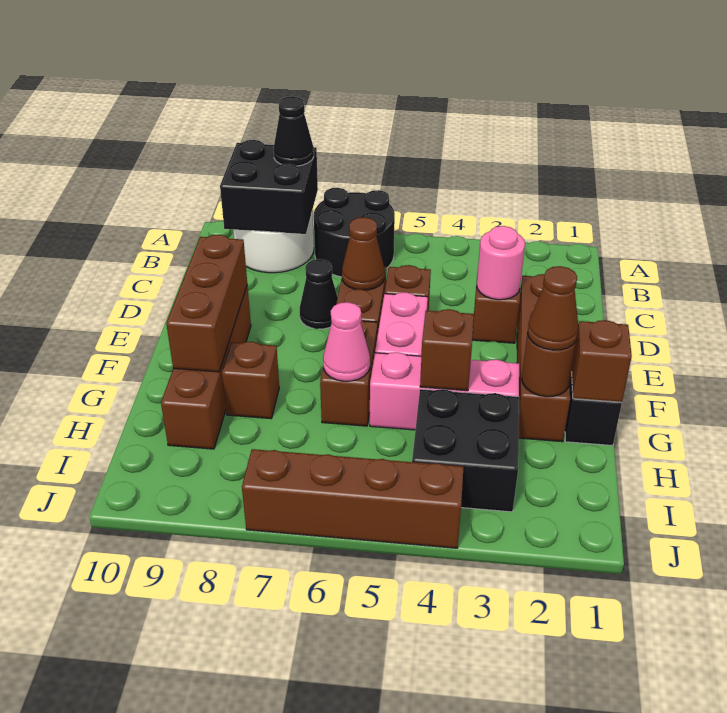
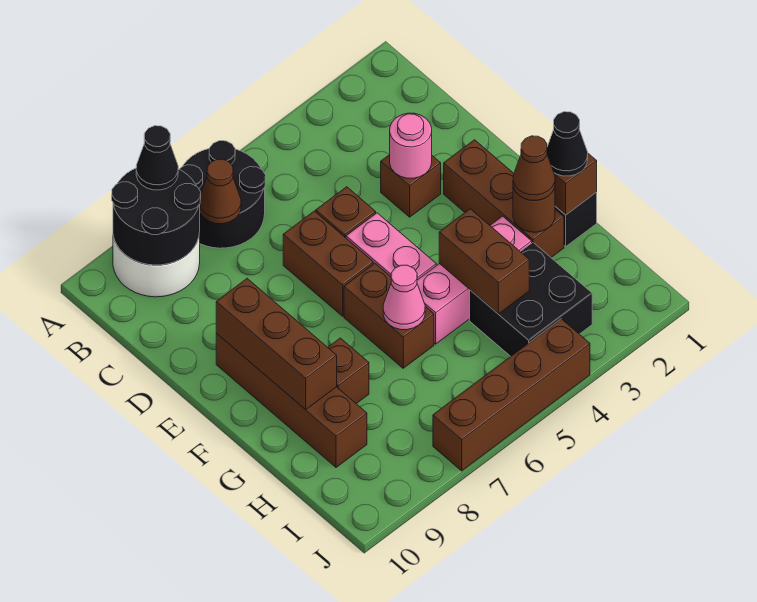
black brick A8:B9 level 2 -> black round brick A8:B9 level 2
brown brick D2:G2 level 1 -> brown brick E2:G2 level 1
brown cone D6 level 2 -> brown cone B7 level 2
black cone D7 level 1 -> black cone G1 level 3
brown brick G4 level 2 -> brown brick G4:H4 level 2

